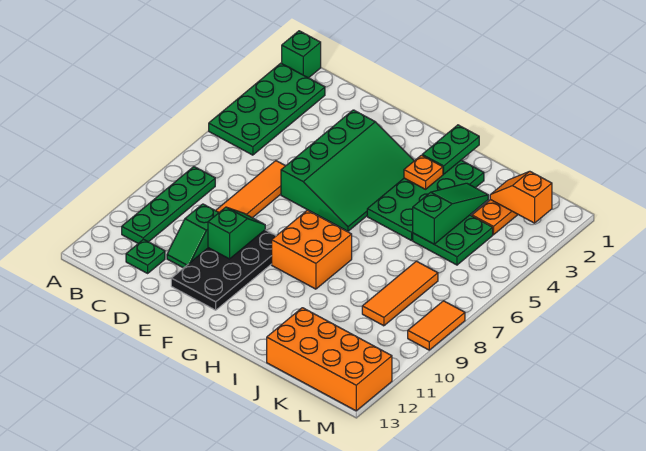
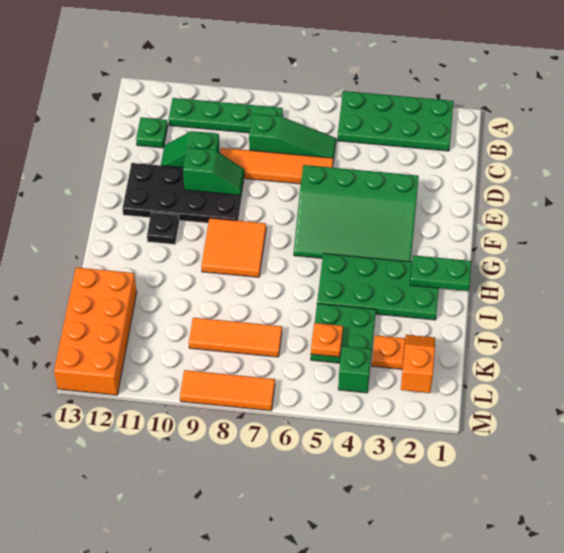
green brick A1 level 1 -> green brick L4 level 1
orange brick G8:H9 level 1 -> orange tile G8:H9 level 1
none -> black plate G11 level 1
orange plate H3 level 2 -> orange plate K5 level 2
green slope J3:J5 level 2 top 5 -> green slope C6:C8 level 1 top 8
orange tile M8:M9 level 1 -> orange tile M7:M9 level 1

